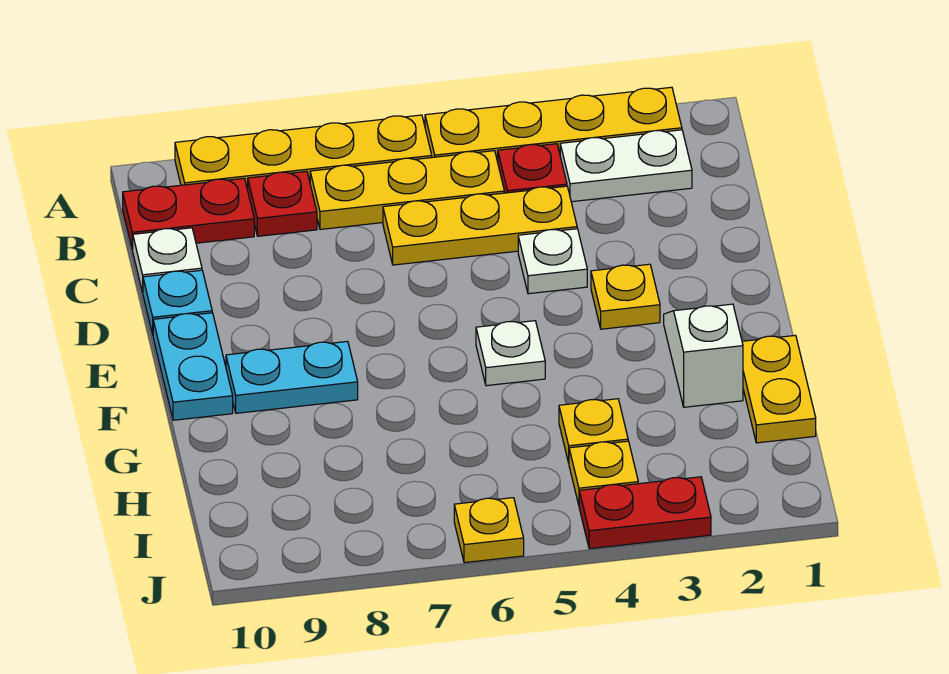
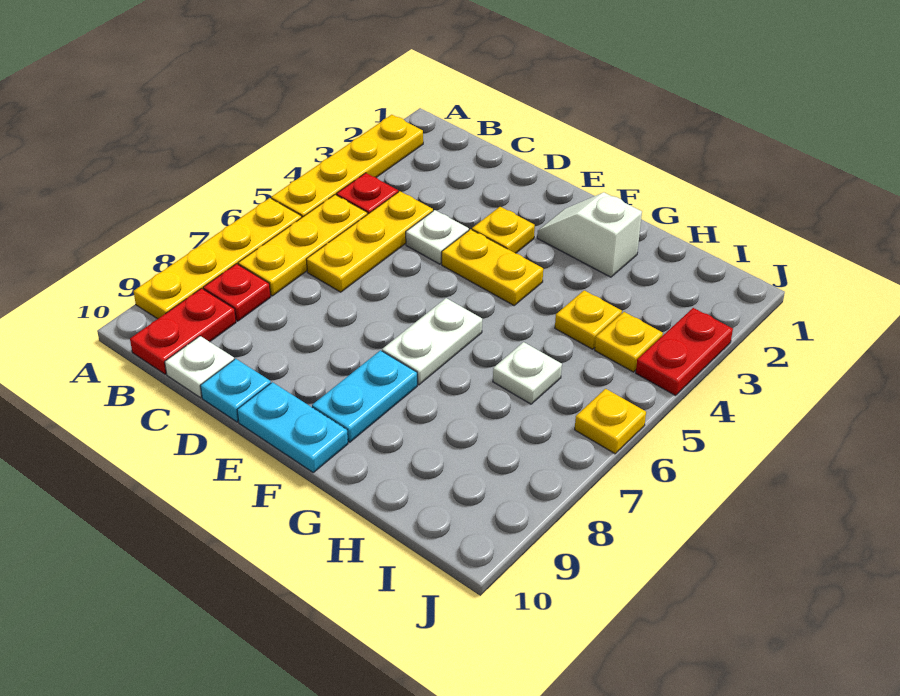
white plate B2:B3 level 1 -> white plate F6:F7 level 1
white plate F5 level 1 -> white plate H6 level 1
yellow plate G1:H1 level 1 -> yellow plate E4:F4 level 1

